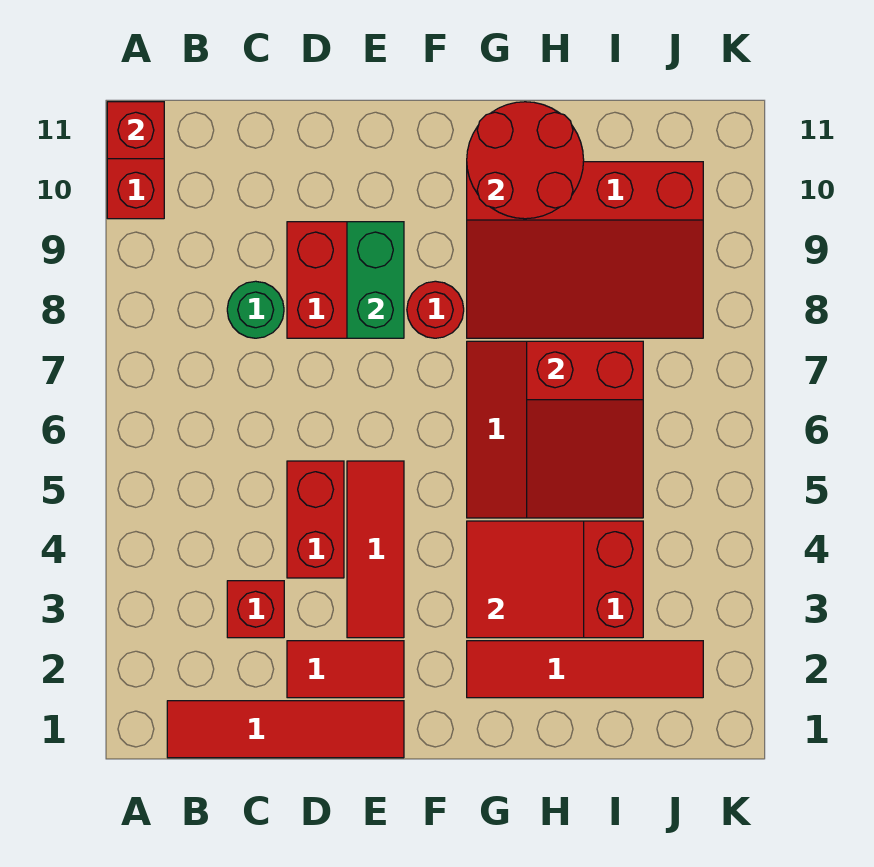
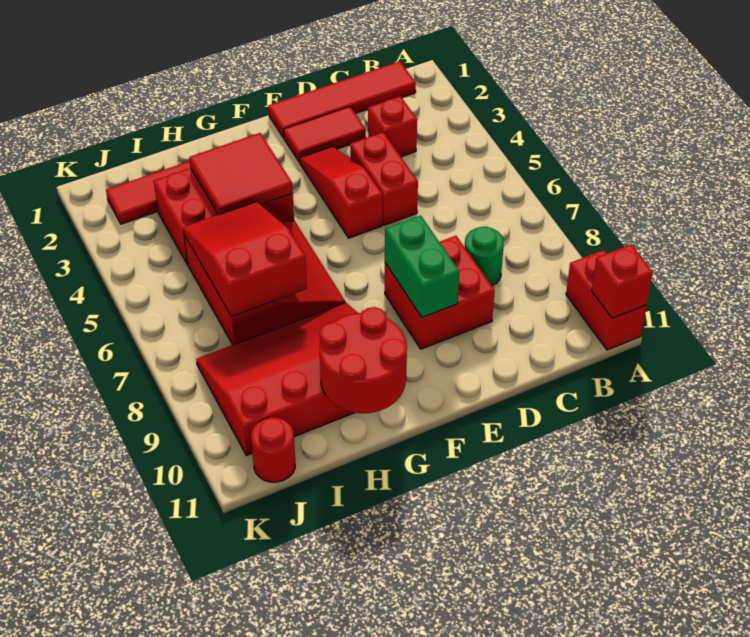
red tile E3:E5 level 1 -> red slope E3:E5 level 1 top 5
red round brick F8 level 1 -> red round brick J11 level 1

